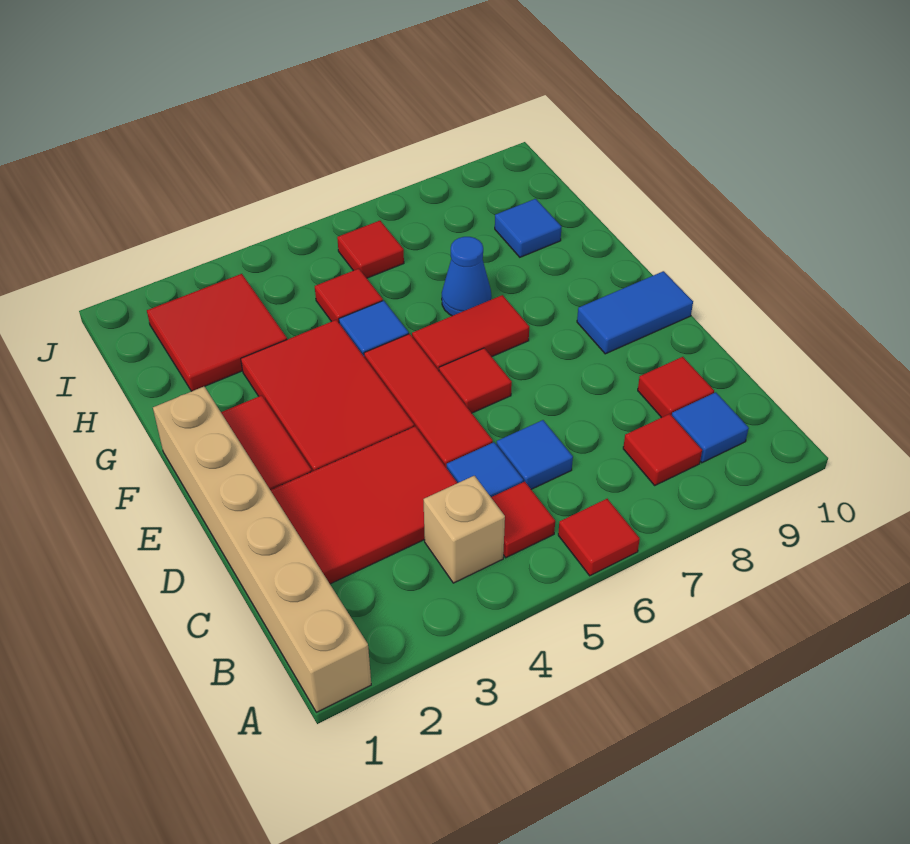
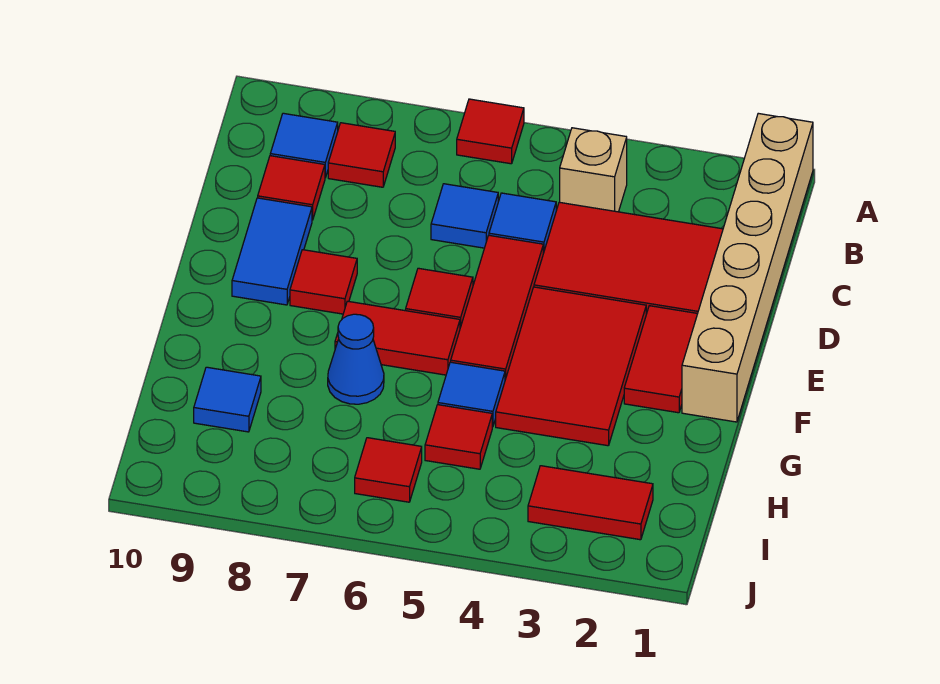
red tile B5 level 1 -> red tile E8 level 1
blue tile E9:E10 level 1 -> blue tile D9:E9 level 1
red tile H2:I3 level 1 -> red tile I2:I3 level 1

